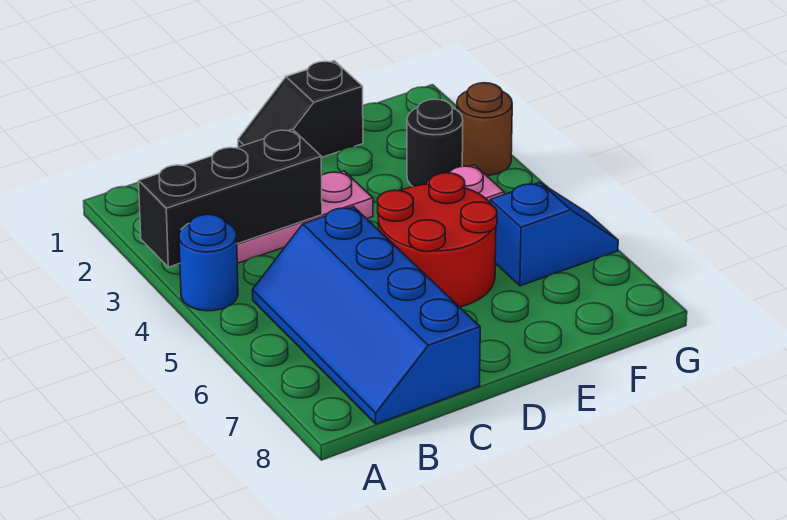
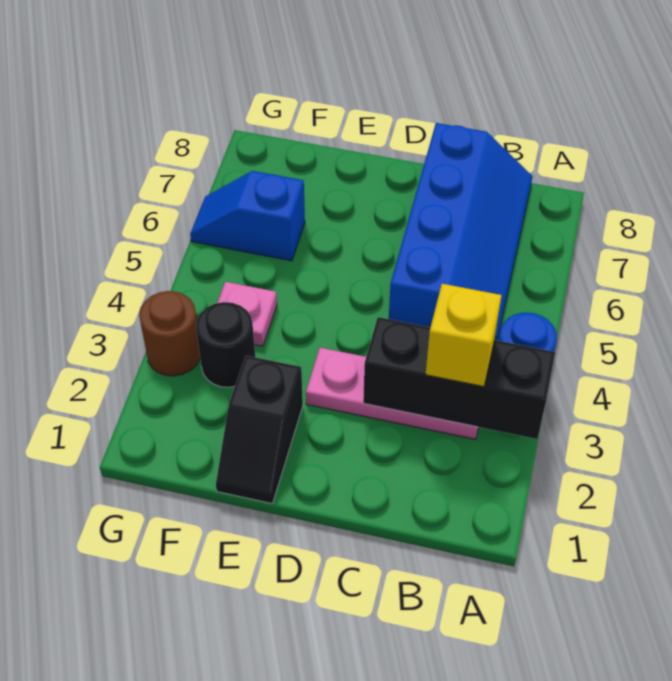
none -> yellow brick B3 level 3
black slope D1:E1 level 1 top E -> black slope E1:E2 level 1 top 2
red round brick D5:E6 level 1 -> none

